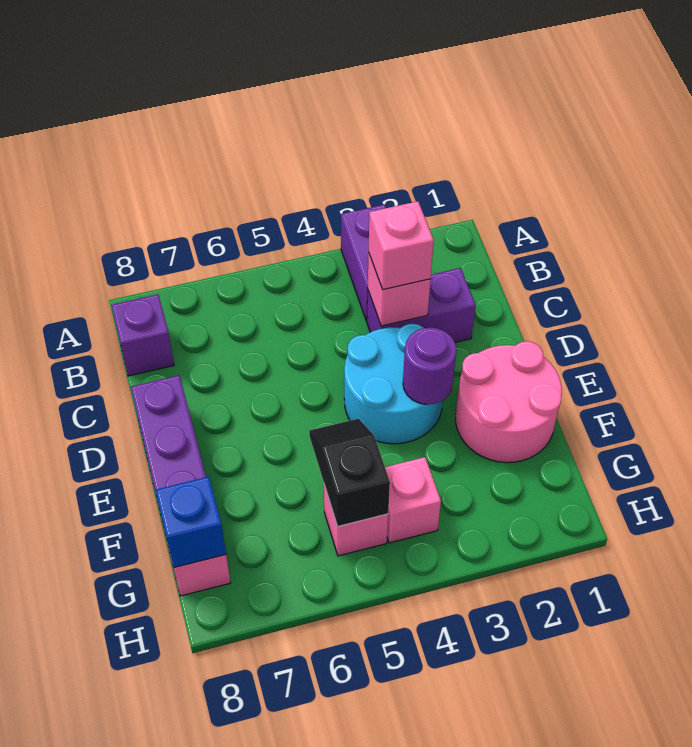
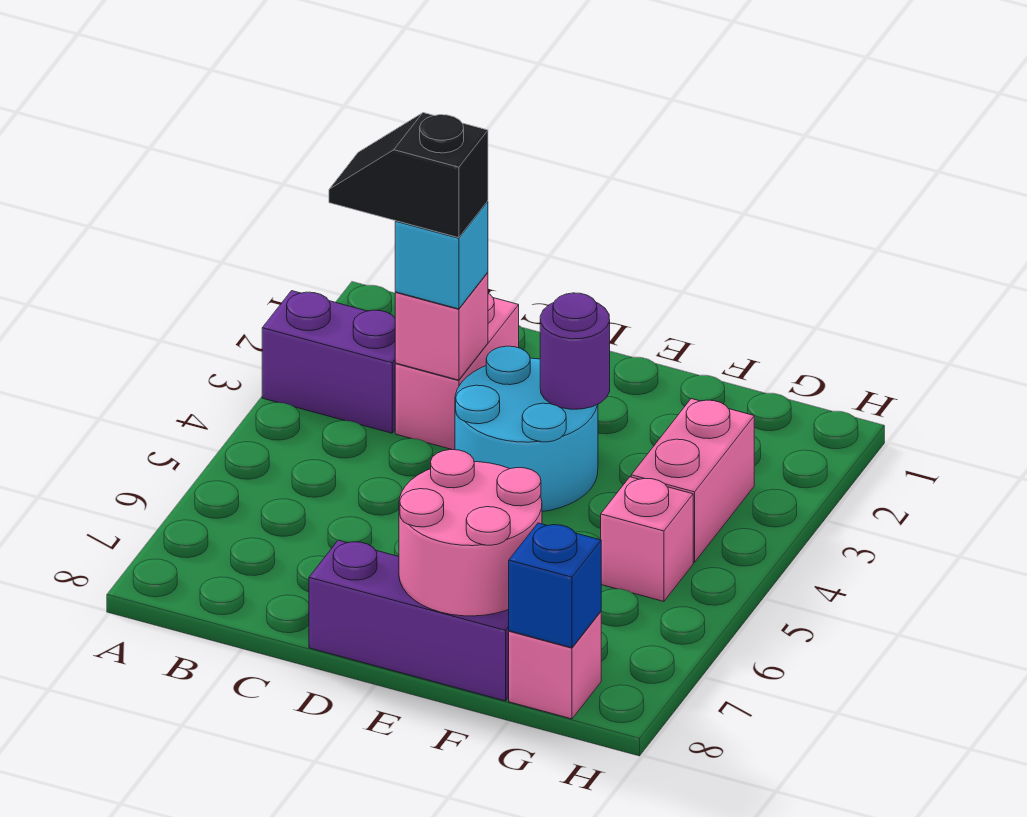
purple brick B8 level 1 -> none
purple brick C2:C3 level 1 -> pink brick C2:C3 level 1
pink brick C3 level 3 -> cyan brick C3 level 3
pink round brick E1:F2 level 1 -> pink round brick E7:F8 level 2
black slope F5:G5 level 2 top G -> black slope B3:C3 level 4 top C
pink brick G4 level 1 -> pink brick G3:G4 level 1

